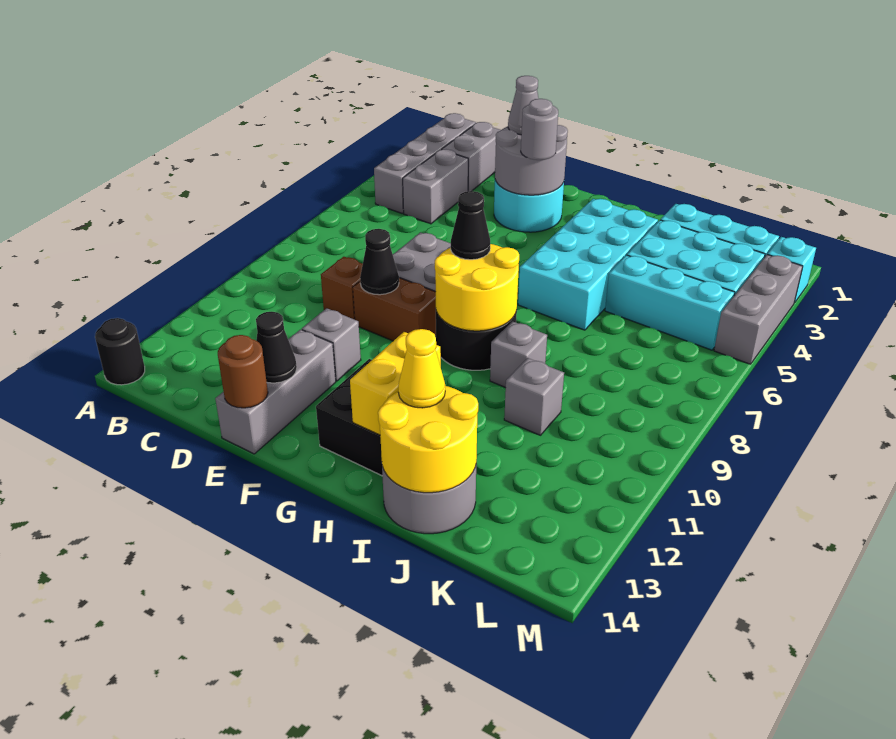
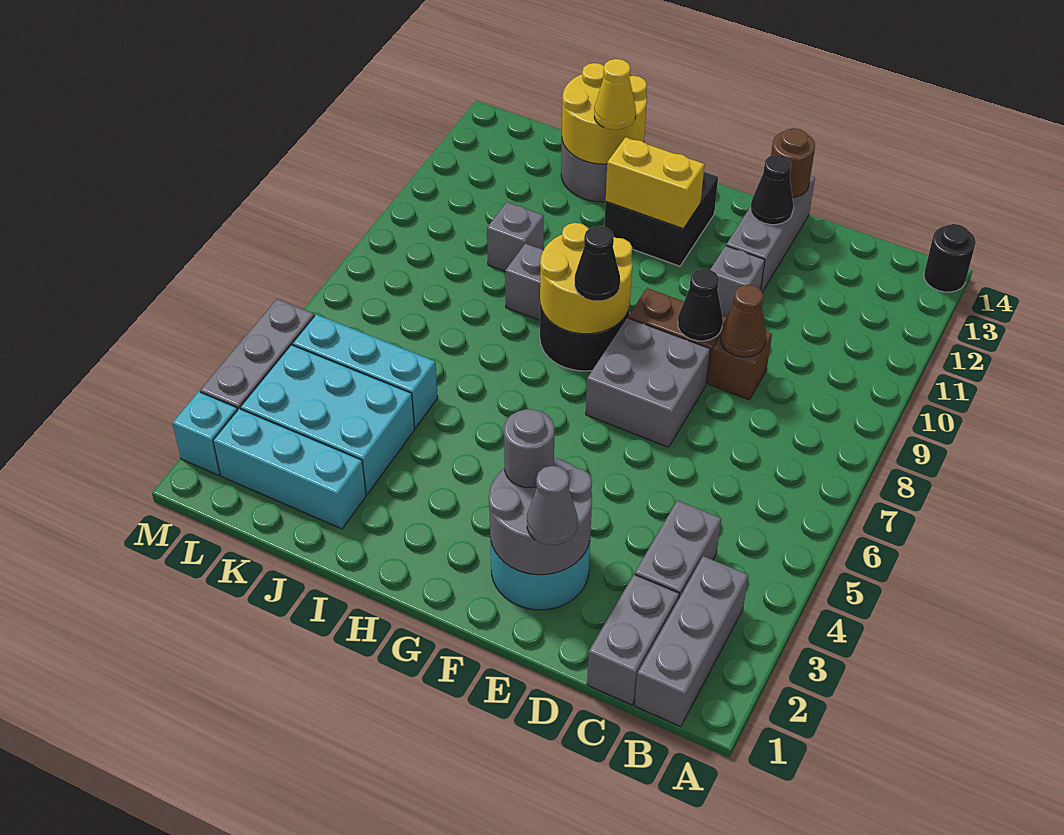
grey brick B1:B4 level 1 -> grey brick B1:B3 level 1
none -> brown cone D9 level 2
cyan brick H3:I6 level 1 -> none
yellow brick H12:H13 level 2 -> yellow brick G12:H12 level 2

